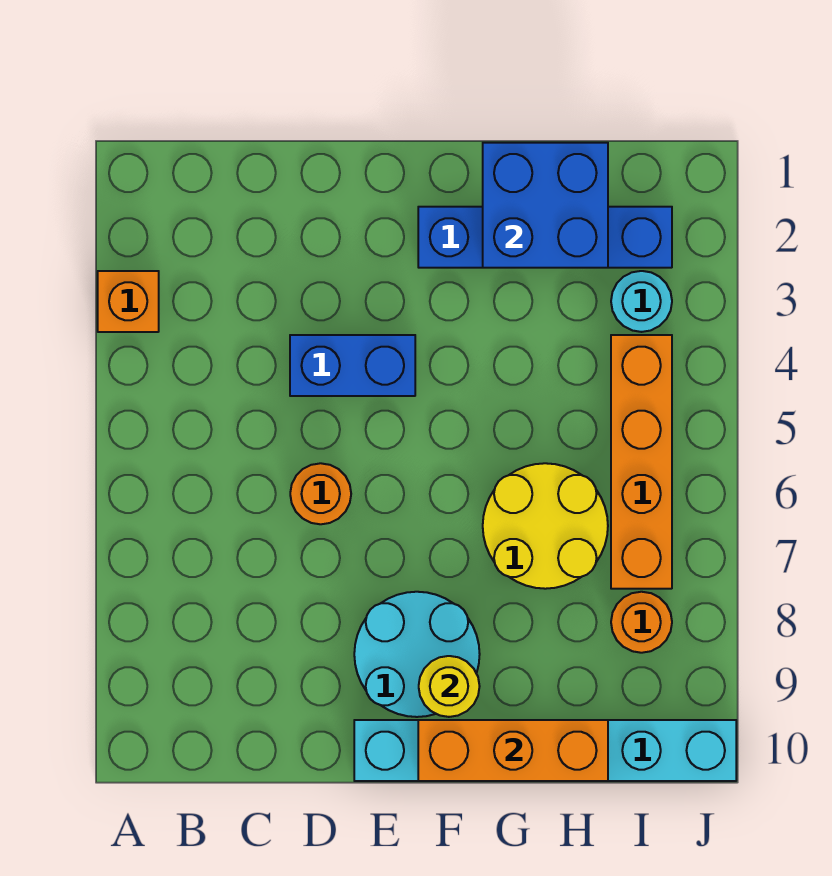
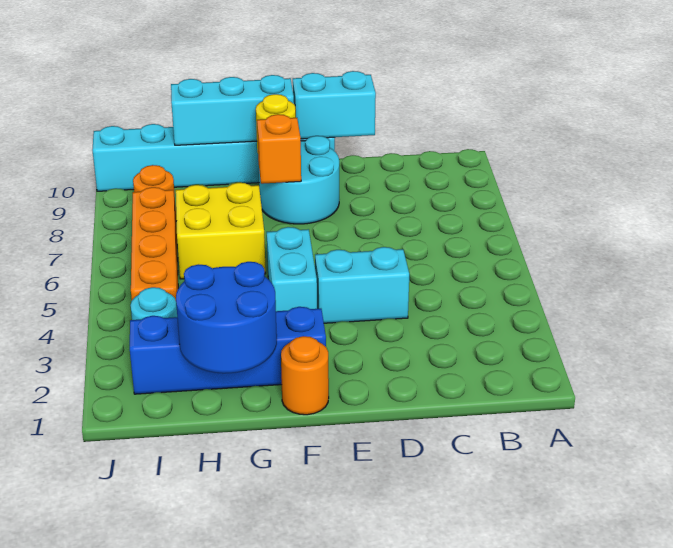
orange brick A3 level 1 -> orange brick F8 level 2
blue brick D4:E4 level 1 -> cyan brick D4:E4 level 1
orange round brick D6 level 1 -> orange round brick F1 level 1
none -> cyan brick D10:E10 level 2
none -> cyan brick F4:F5 level 1
orange brick F10:H10 level 2 -> cyan brick F10:H10 level 2
blue brick G1:H2 level 2 -> blue round brick G1:H2 level 2
yellow round brick G6:H7 level 1 -> yellow brick G6:H7 level 1

